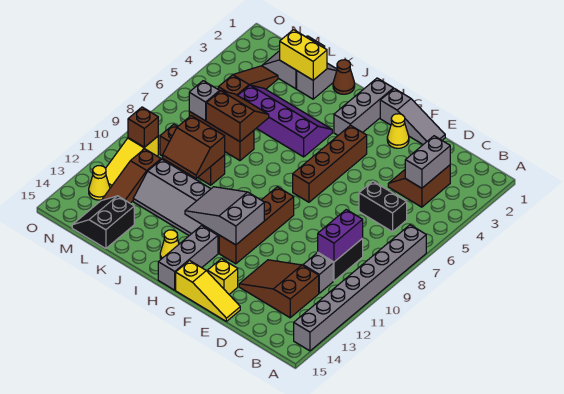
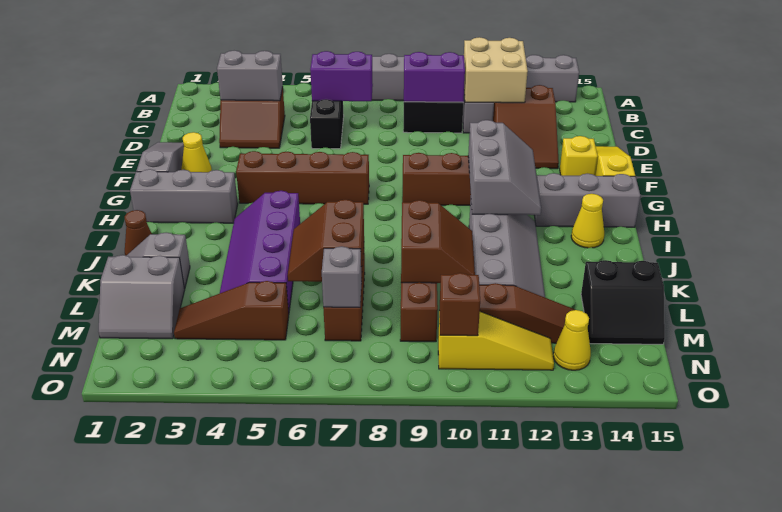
none -> tan brick B11:C12 level 2
none -> purple brick C6:C7 level 2
grey slope G11:I12 level 2 top G -> grey slope G11:I12 level 2 top 11
yellow brick K2:L2 level 2 -> none

